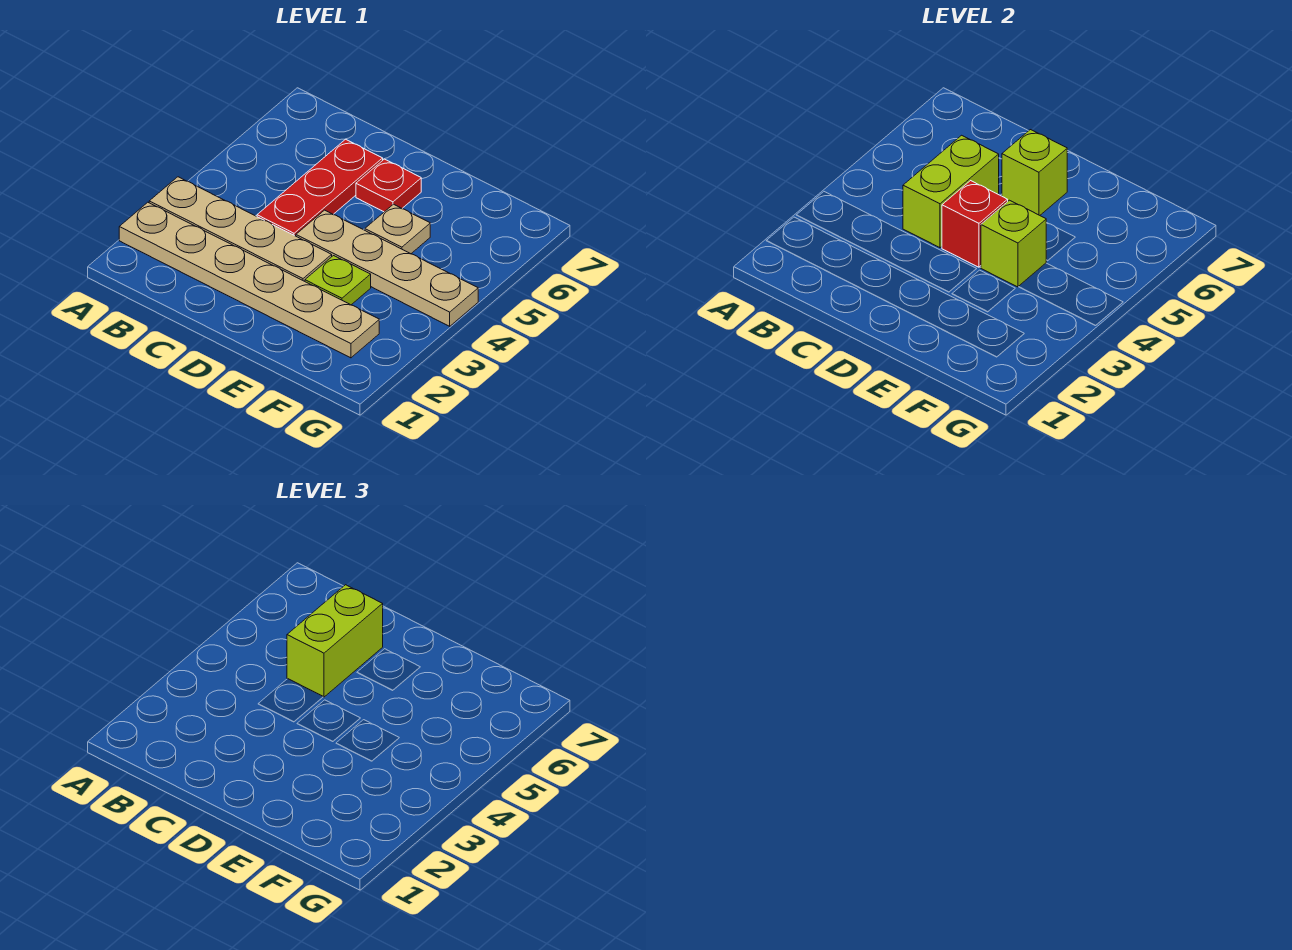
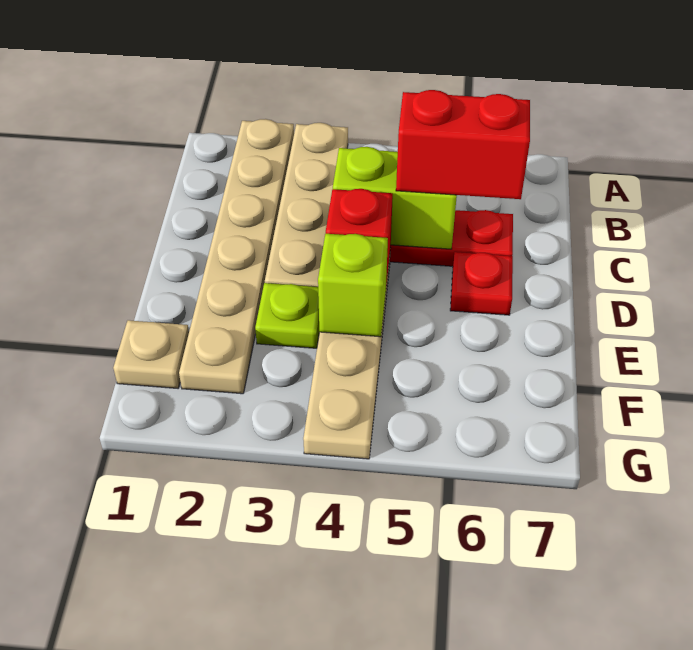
lime brick C5:C6 level 3 -> red brick C5:C6 level 3
lime brick D6 level 2 -> none
tan plate E5 level 1 -> tan plate F1 level 1

